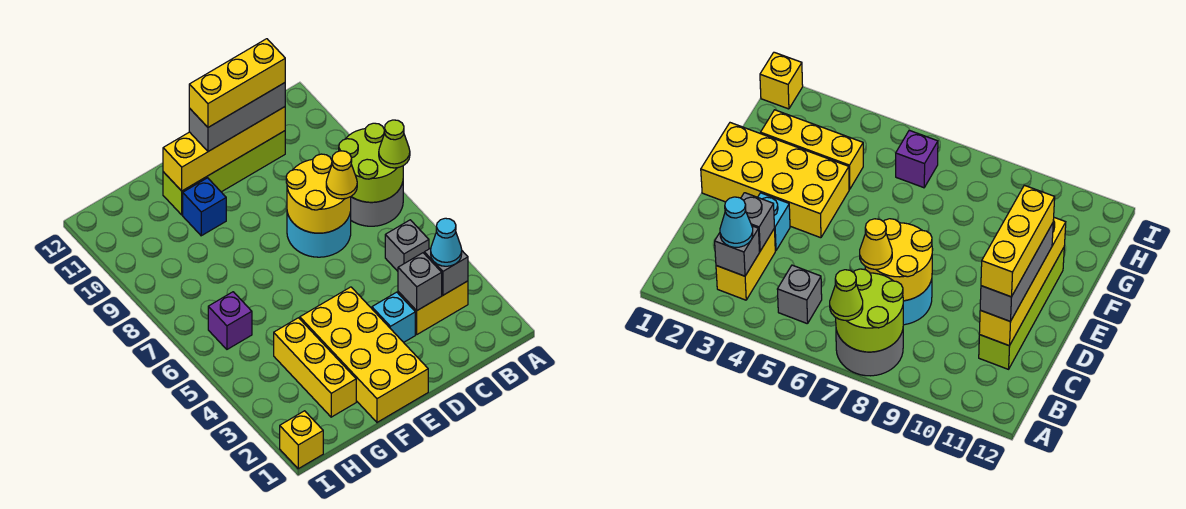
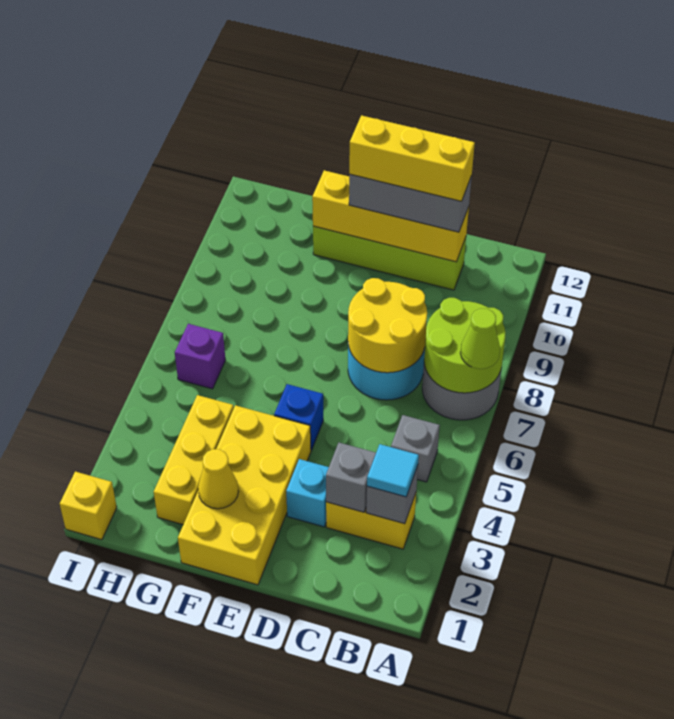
cyan cone B3 level 3 -> cyan tile B3 level 3
yellow cone C7 level 3 -> yellow cone F2 level 2
blue brick F10 level 1 -> blue brick E5 level 1

